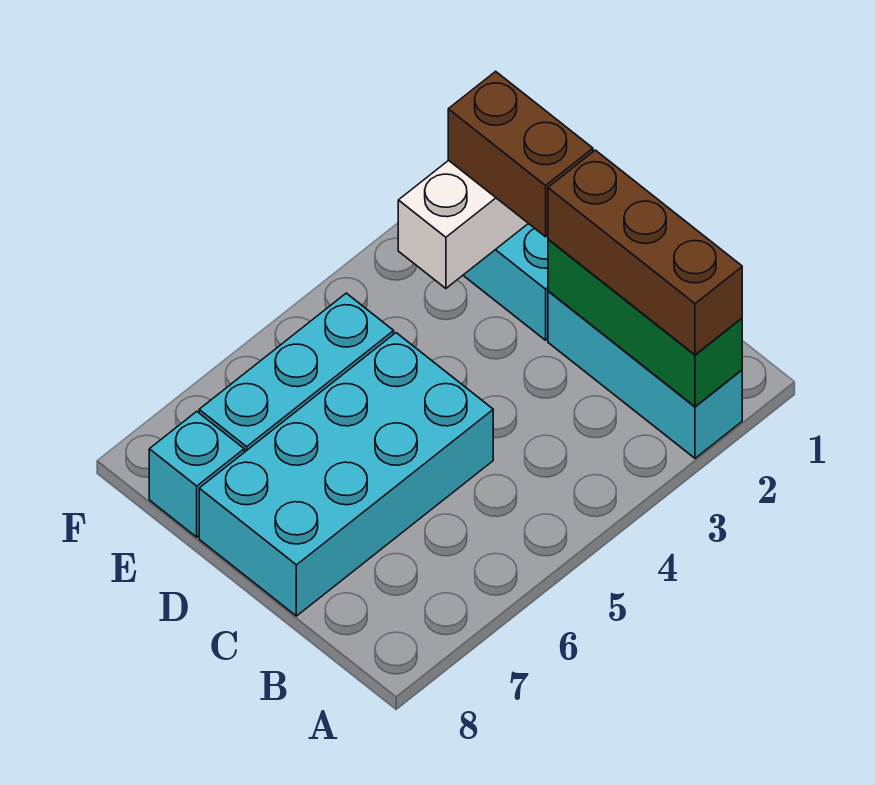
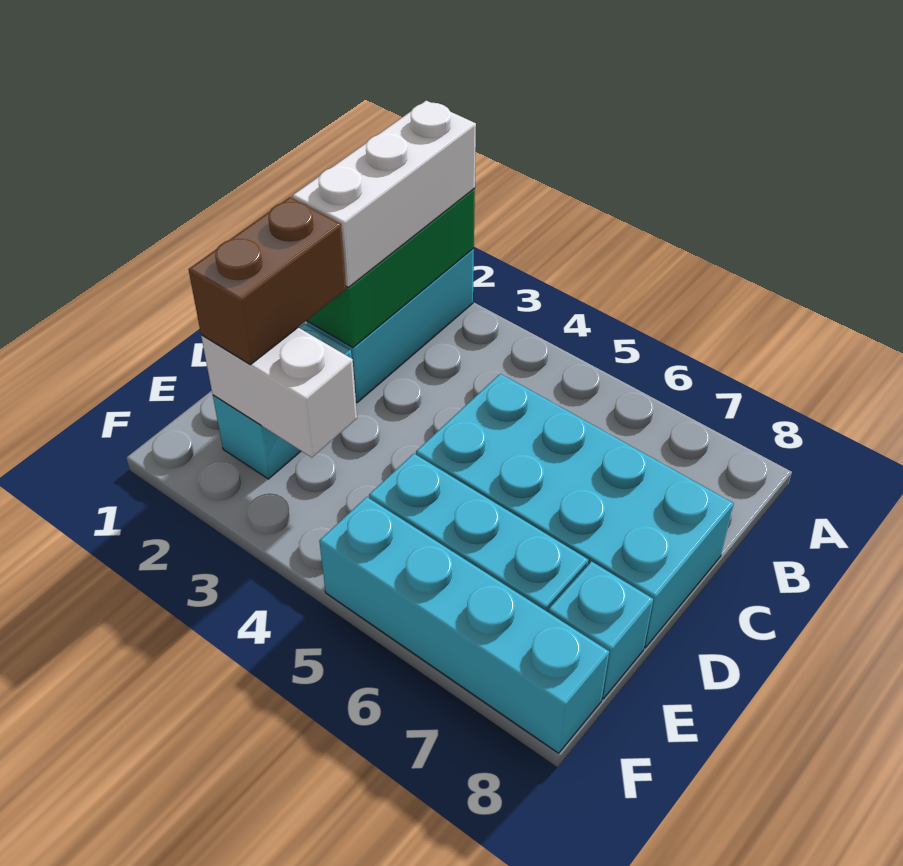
brown brick A2:C2 level 3 -> white brick A2:C2 level 3
none -> cyan brick F5:F8 level 1

